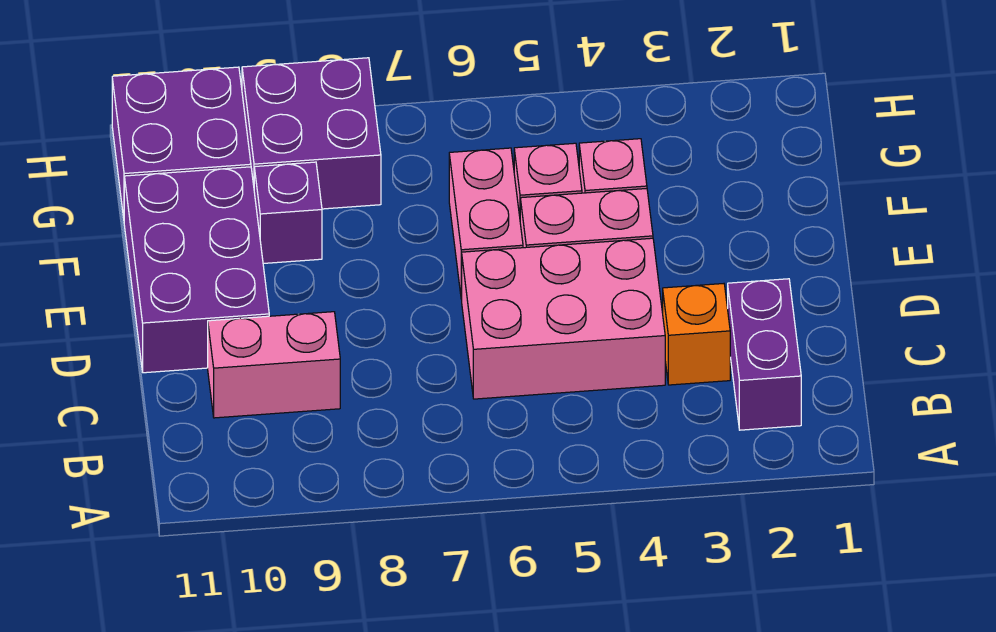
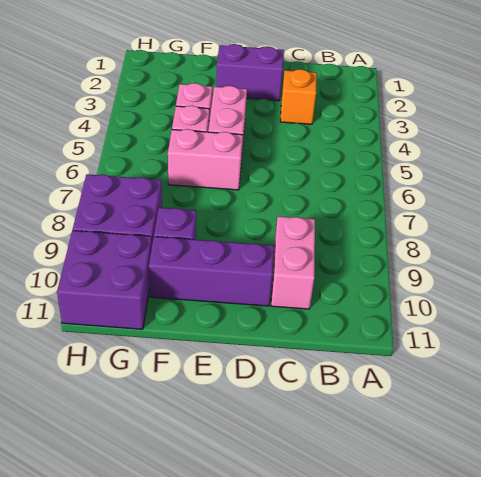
purple brick B2:C2 level 1 -> purple brick D2:E2 level 1
pink brick C4:D6 level 1 -> none
purple brick D10:F11 level 1 -> purple brick D10:F10 level 1

